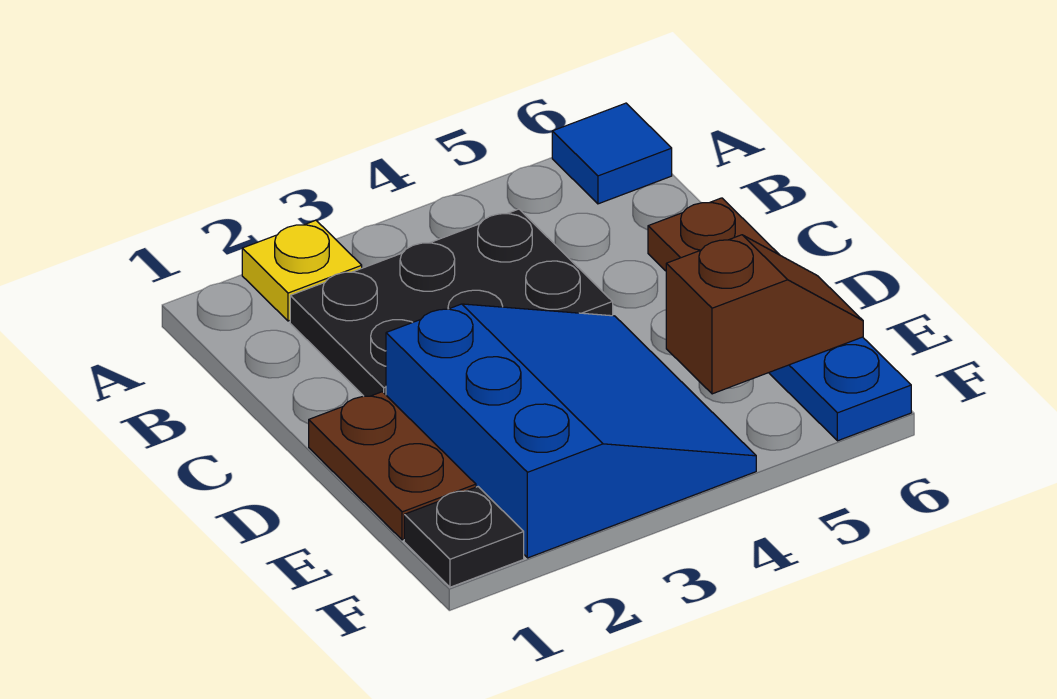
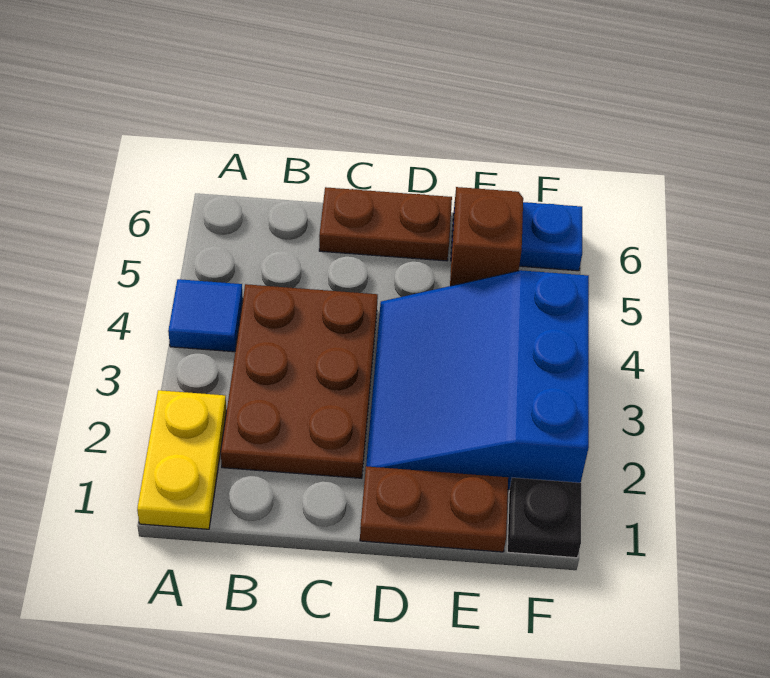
yellow plate A2 level 1 -> yellow plate A1:A2 level 1
blue tile A6 level 1 -> blue tile A4 level 1
black plate B2:C4 level 1 -> brown plate B2:C4 level 1
blue slope D2:F4 level 1 top 2 -> blue slope D2:F4 level 1 top F

